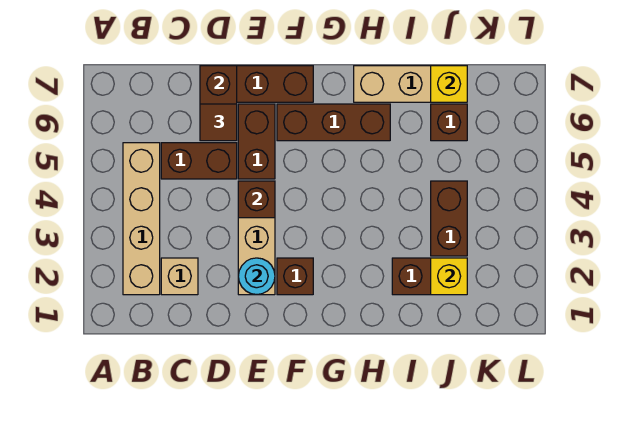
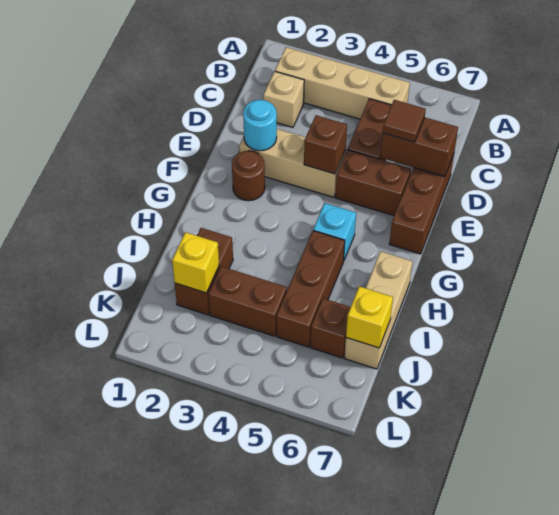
brown brick F2 level 1 -> brown round brick F2 level 1
brown brick F6:H6 level 1 -> brown brick H5:J5 level 1
none -> cyan brick G5 level 1

